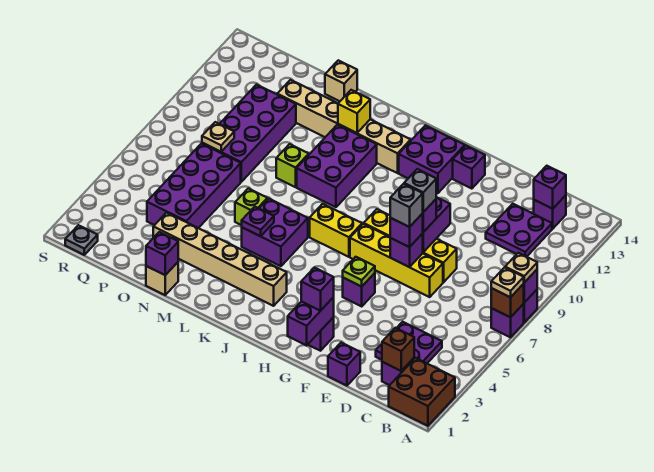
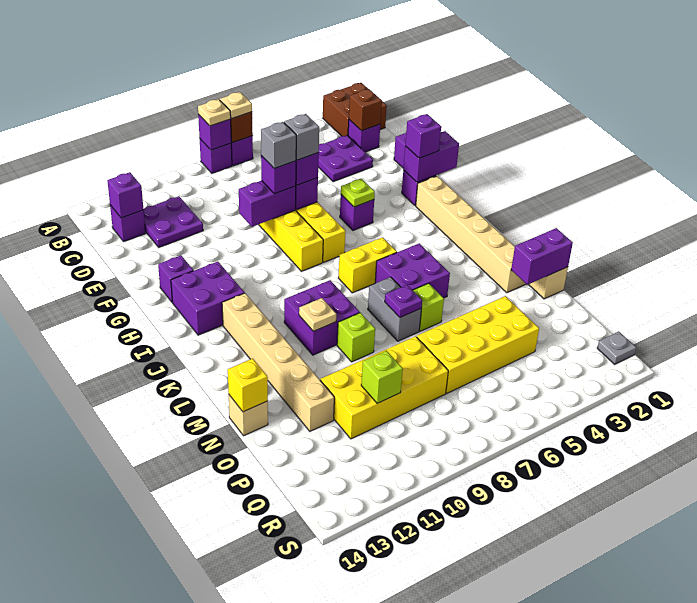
yellow brick I7:J7 level 1 -> yellow brick J6:J7 level 1
tan brick J3:O3 level 1 -> tan brick H2:M2 level 1
purple brick K9:L11 level 1 -> purple brick K9:L10 level 1
purple plate L5 level 2 -> purple plate M7 level 2
none -> grey brick L7:M7 level 1
yellow brick L12 level 2 -> yellow brick N14 level 2
purple brick N1 level 2 -> purple brick N1:N2 level 2
purple brick O4:P7 level 1 -> yellow brick O4:P7 level 1
purple brick O8:P11 level 1 -> yellow brick O8:P11 level 1
tan plate P8 level 2 -> tan plate L10 level 2
none -> lime brick P10 level 2

